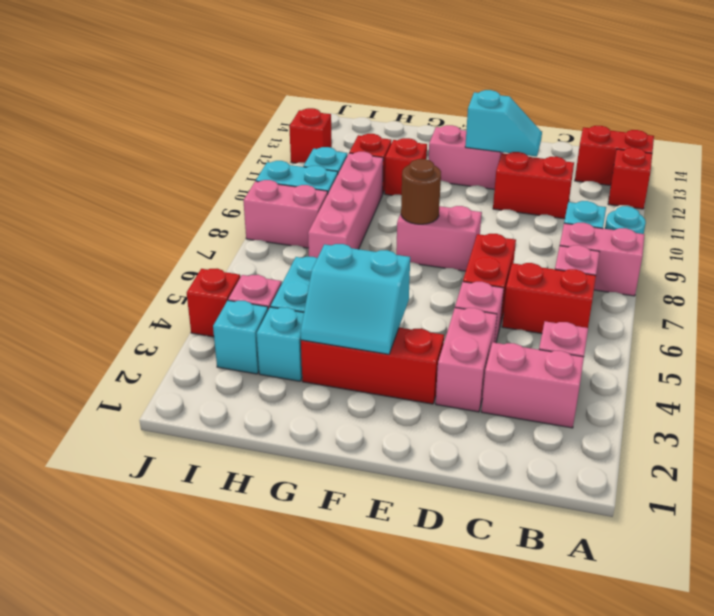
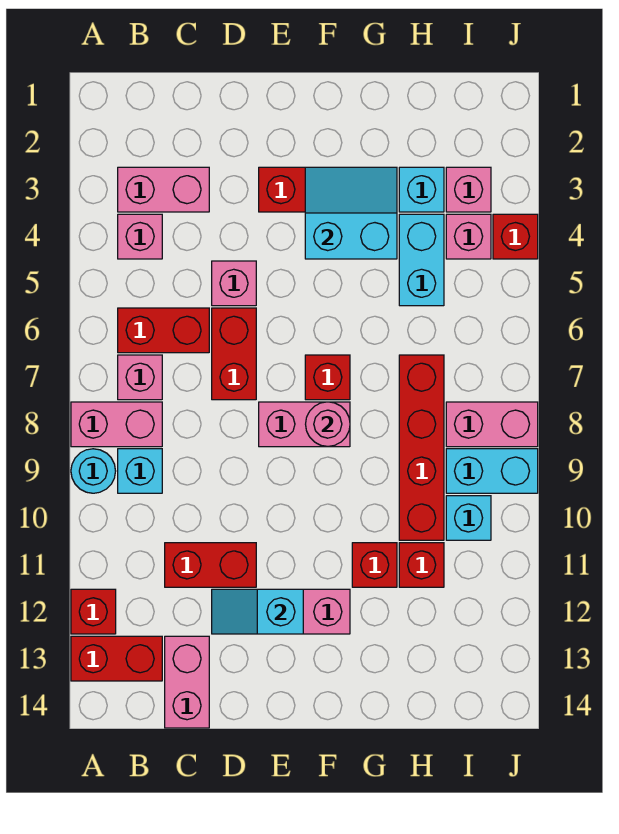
pink brick D3:D4 level 1 -> pink brick C13:C14 level 1
brown round brick F8 level 2 -> pink round brick F8 level 2
pink brick H7:H10 level 1 -> red brick H7:H10 level 1
cyan brick I3 level 1 -> pink brick I3 level 1
red brick J12 level 1 -> red brick F7 level 1

